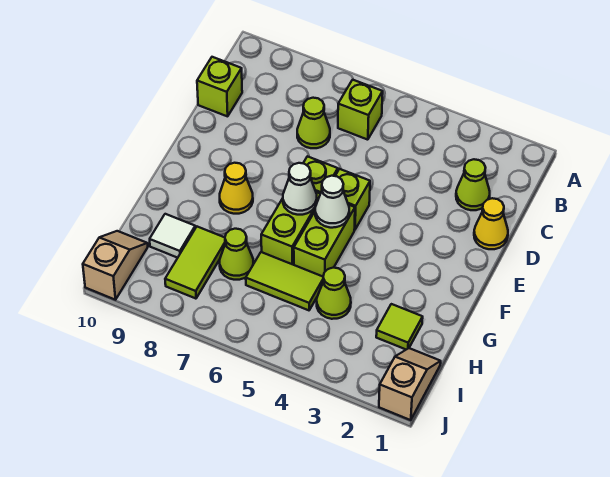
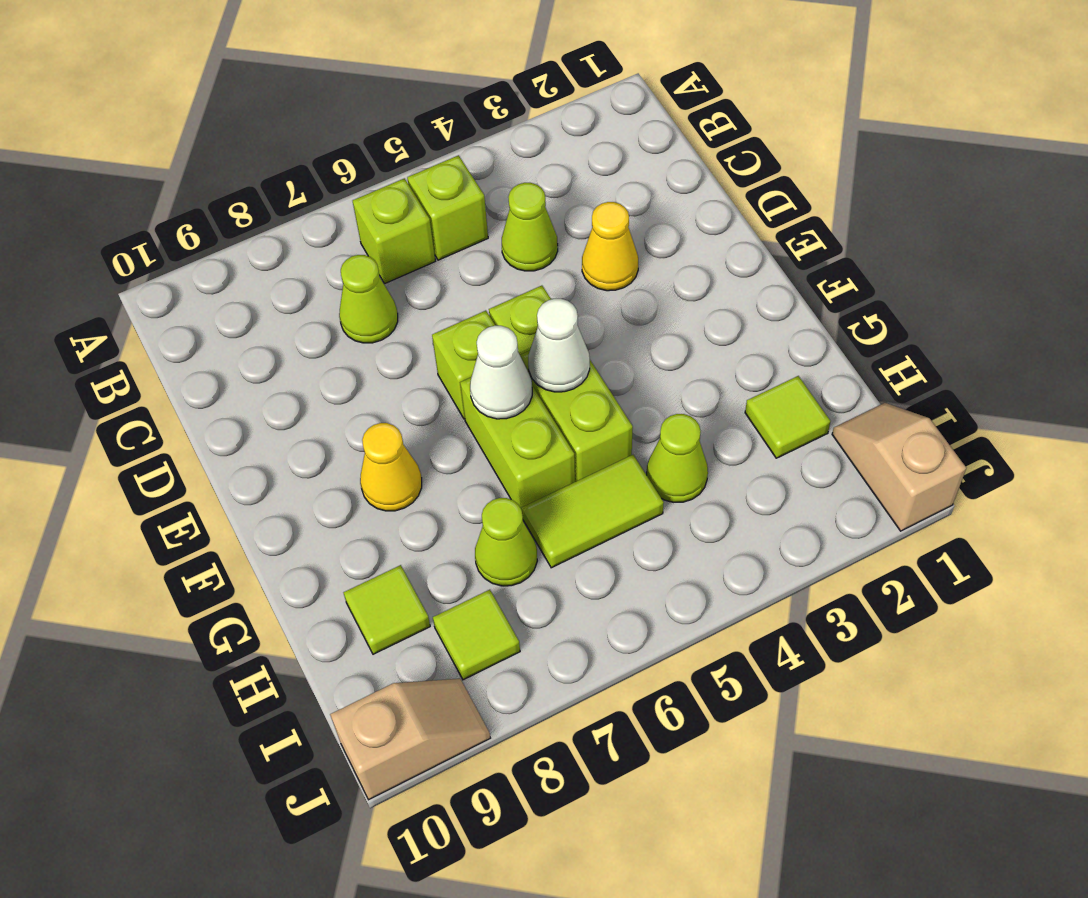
lime cone C2 level 1 -> lime cone C4 level 1
lime brick C10 level 1 -> lime brick B5 level 1
yellow cone D1 level 1 -> yellow cone D3 level 1
lime tile H8:I8 level 1 -> lime tile I8 level 1
white tile H9 level 1 -> lime tile H9 level 1
tan slope I10:J10 level 1 top J -> tan slope J9:J10 level 1 top 10

